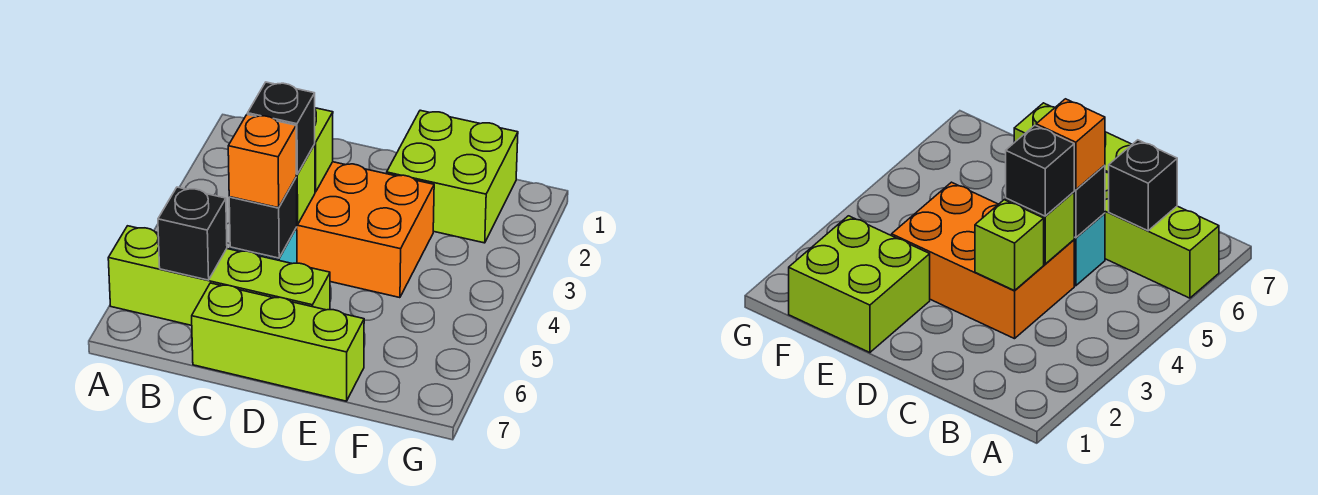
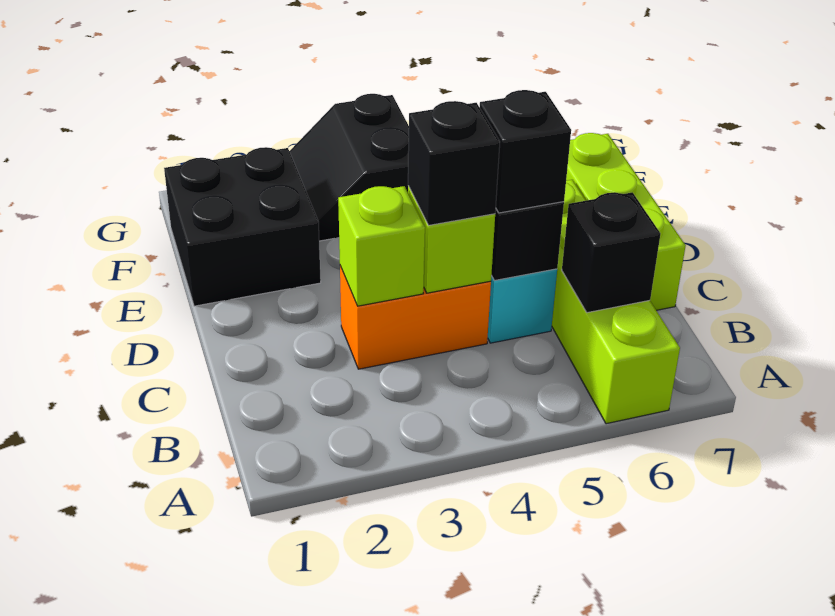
orange brick C3:E4 level 1 -> orange brick C3:C4 level 1
orange brick C5 level 3 -> black brick C5 level 3
lime brick E1:F2 level 1 -> black brick E1:F2 level 1
none -> black slope F3:G4 level 1 top 4

